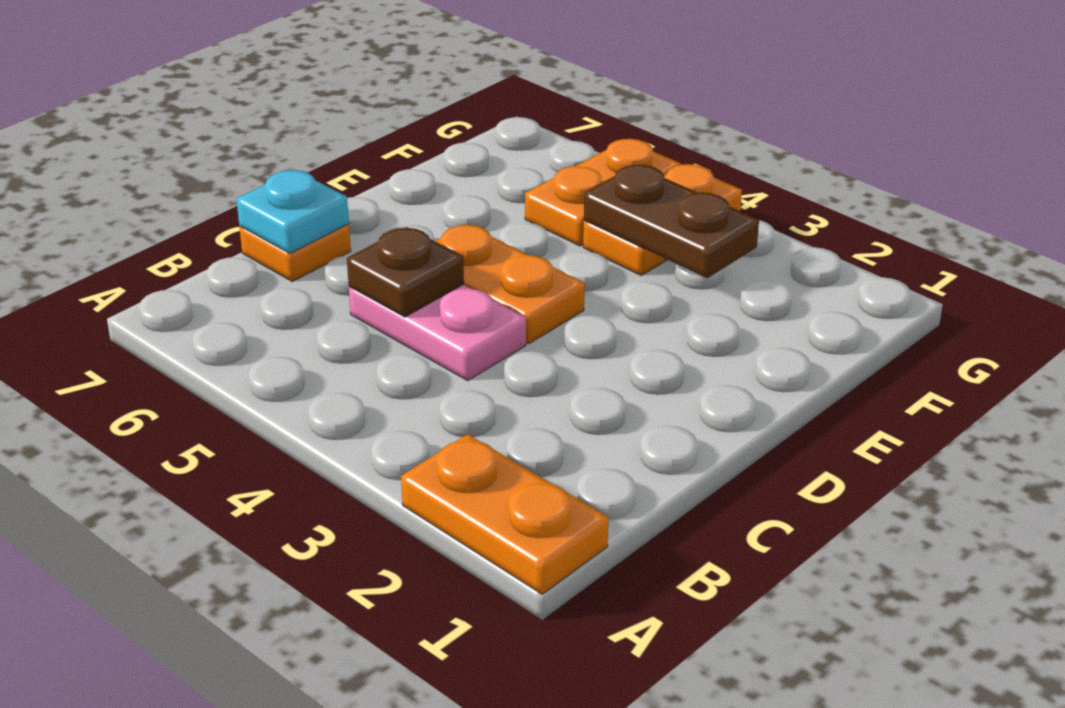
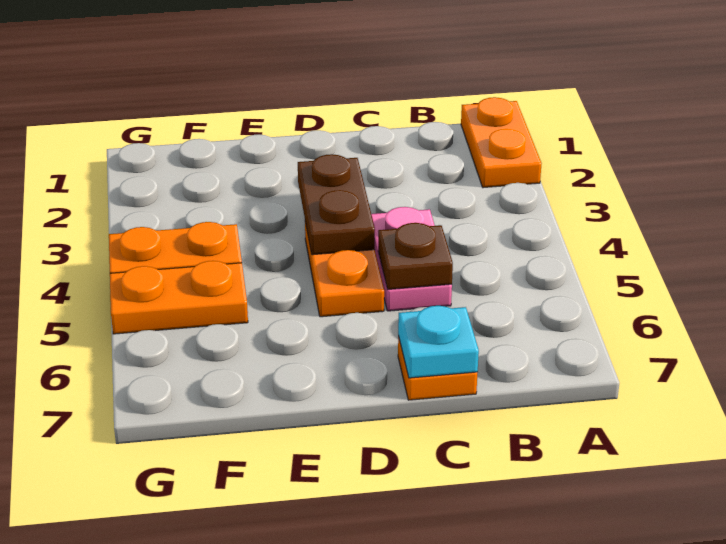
brown plate F3:F4 level 2 -> brown plate D3:D4 level 2

